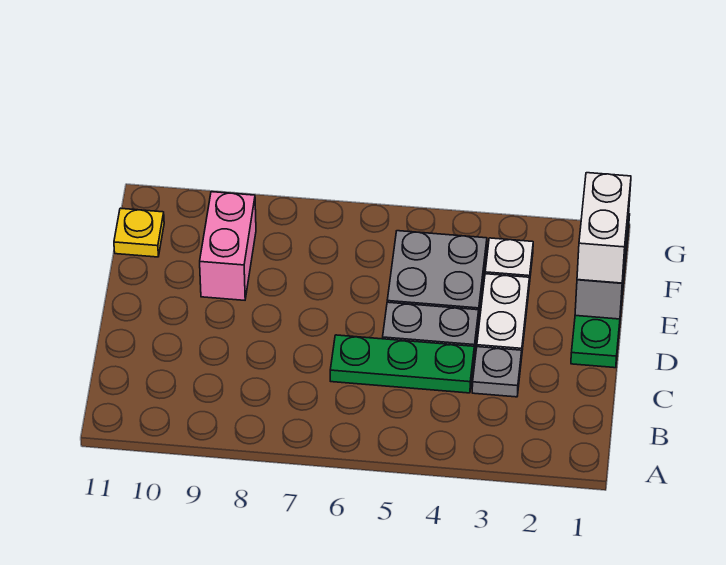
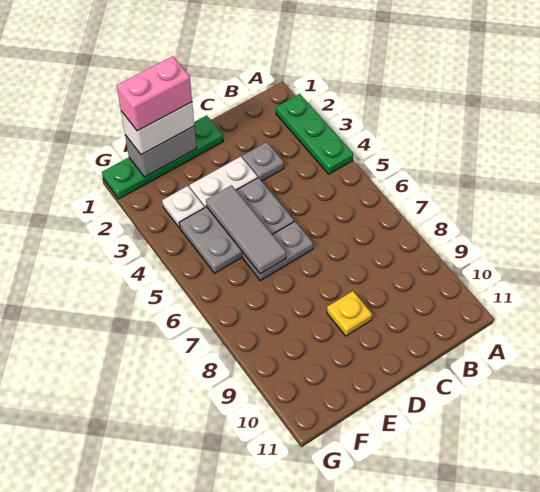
green plate C4:C6 level 1 -> green plate A2:A4 level 1
none -> grey plate D6:E6 level 1
none -> grey tile E4:E6 level 2
pink brick E9:F9 level 1 -> pink brick E1:F1 level 4
yellow plate F11 level 1 -> yellow plate D9 level 1

